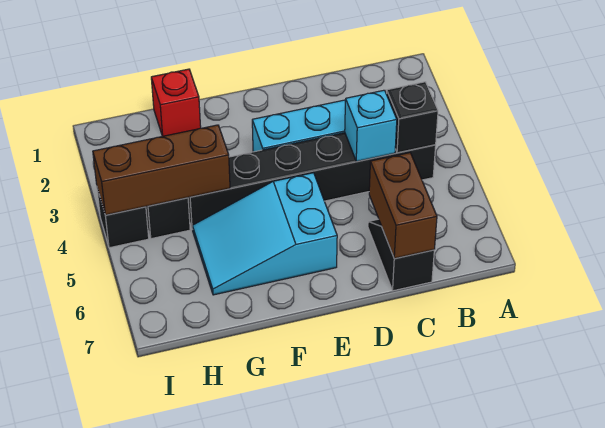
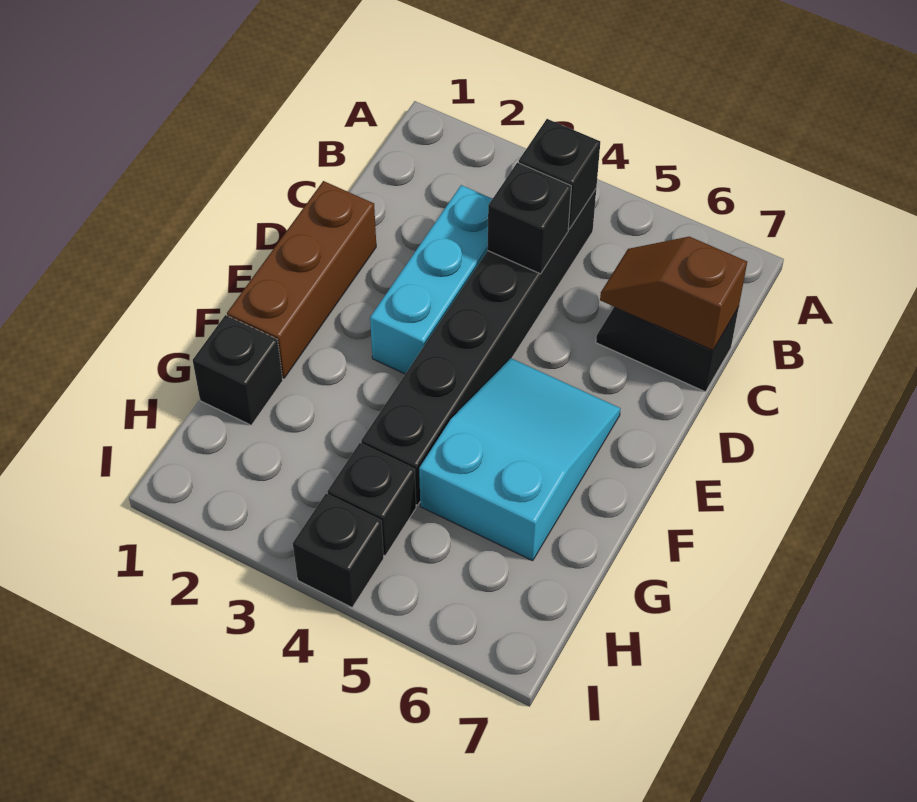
cyan brick C4 level 2 -> black brick C4 level 2
brown brick C6:C7 level 2 -> brown slope C6:C7 level 2 top 7
cyan slope E5:G6 level 1 top E -> cyan slope E5:G6 level 1 top G
red brick G1 level 1 -> black brick G1 level 1
brown brick G4:I4 level 2 -> brown brick D1:F1 level 1

